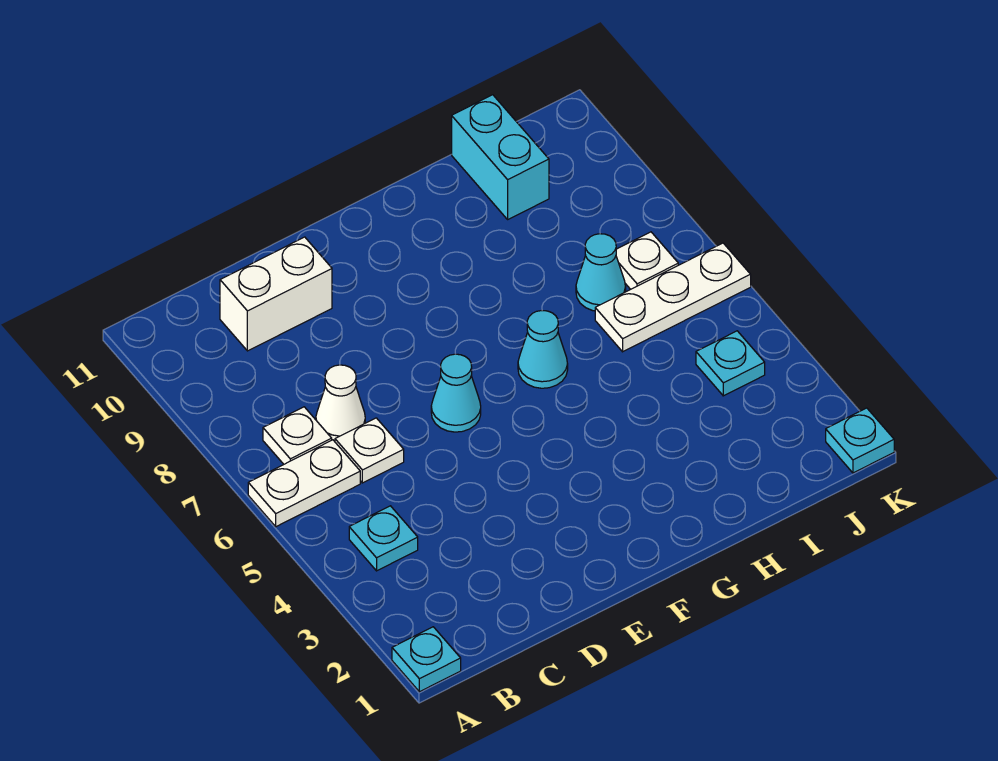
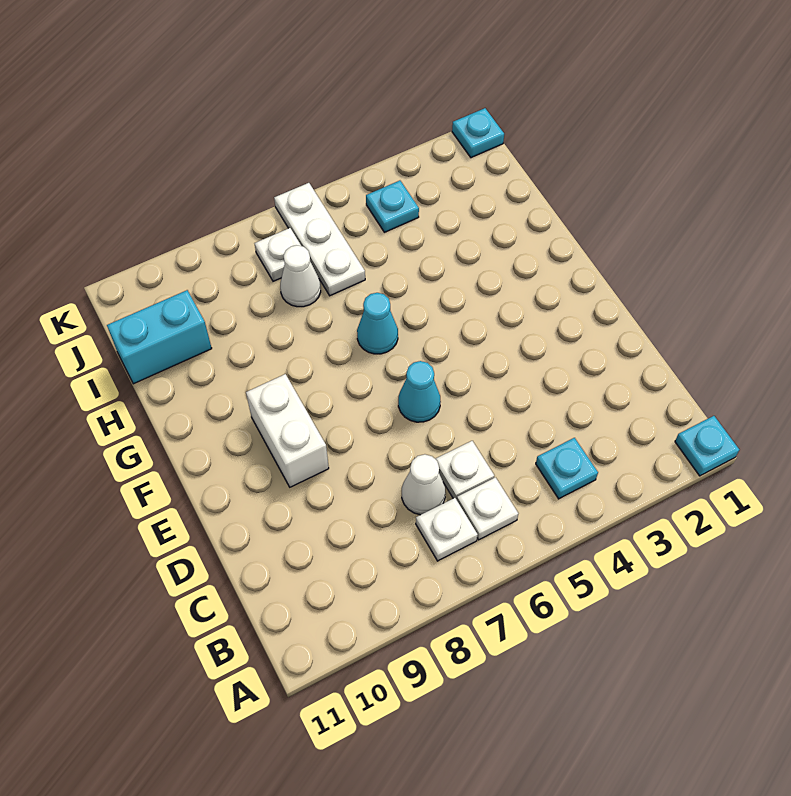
white plate A6:B6 level 1 -> white plate B6 level 1
white brick C10:D10 level 1 -> white brick E9:F9 level 1
cyan cone I7 level 1 -> white cone I7 level 1

